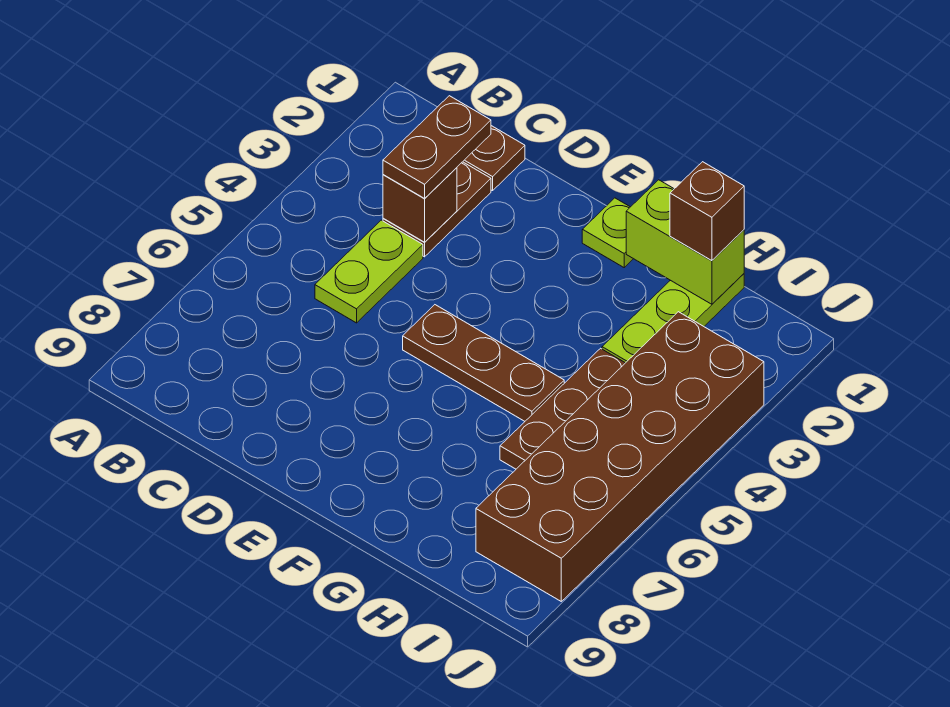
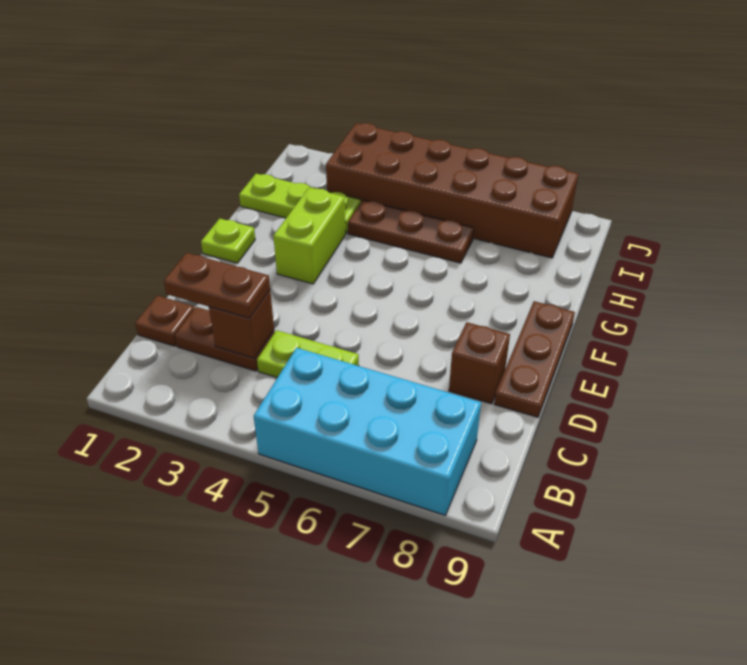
none -> cyan brick A5:B8 level 1
brown plate E5:G5 level 1 -> brown plate D9:F9 level 1
lime brick G1:H1 level 2 -> lime brick F3:G3 level 1
brown brick H1 level 3 -> brown brick D8 level 1

